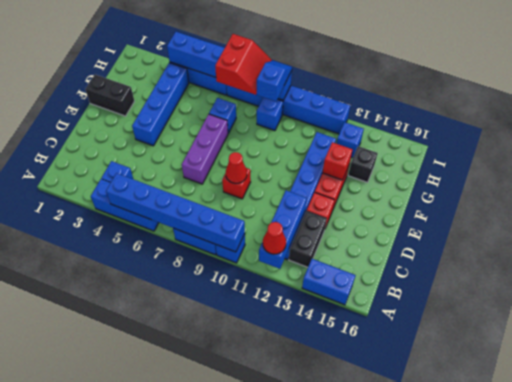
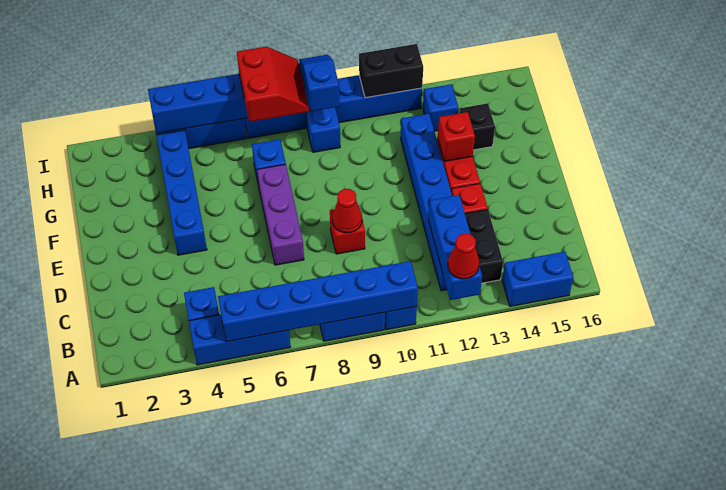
black brick F1:F2 level 1 -> black brick I11:I12 level 2

